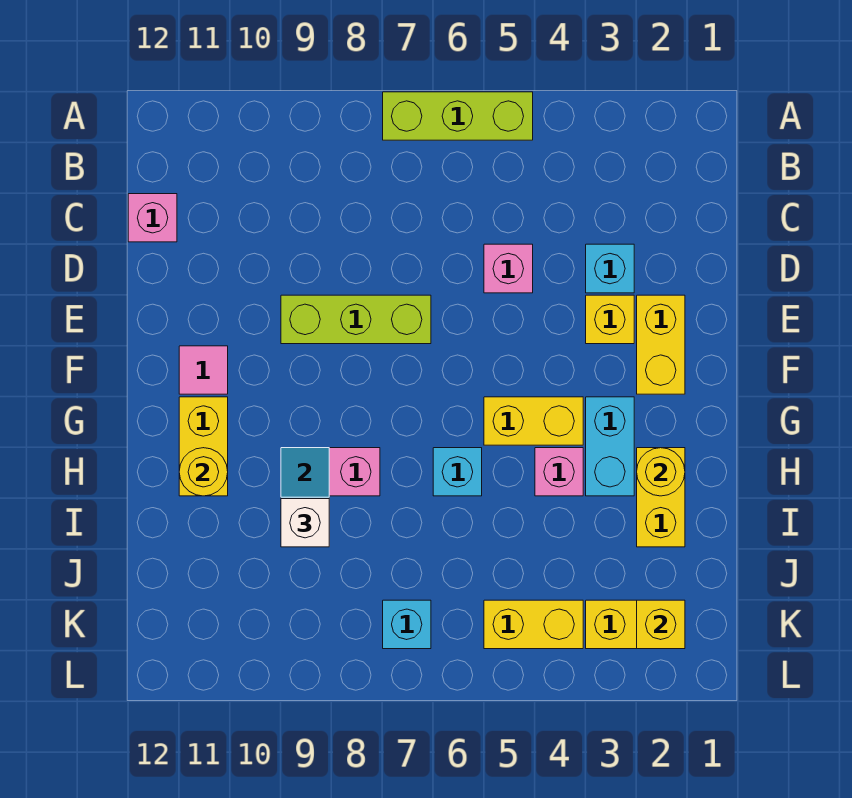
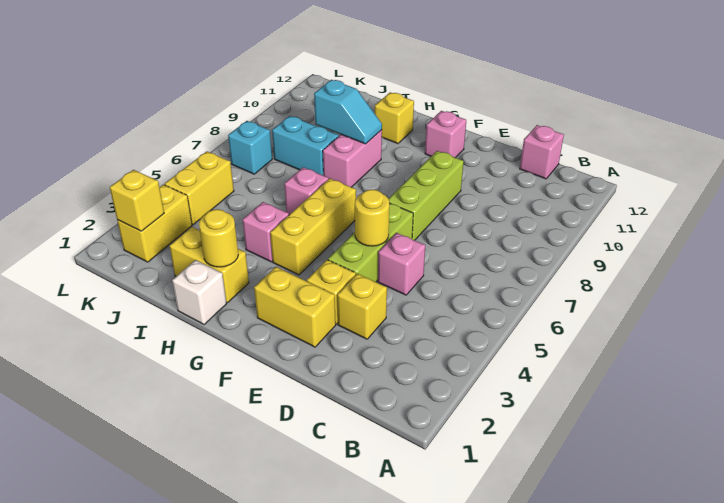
lime brick A5:A7 level 1 -> lime brick E4:E6 level 1
cyan brick D3 level 1 -> yellow brick D3 level 1
pink tile F11 level 1 -> pink brick F11 level 1
cyan brick G3:H3 level 1 -> cyan brick I8:J8 level 1
yellow brick G4:G5 level 1 -> yellow brick G4:G6 level 1
yellow brick G11:H11 level 1 -> yellow brick H11 level 1
cyan brick H6 level 1 -> pink brick H6 level 1
yellow round brick H11 level 2 -> yellow round brick E5 level 2
white brick I9 level 3 -> white brick H1 level 1

